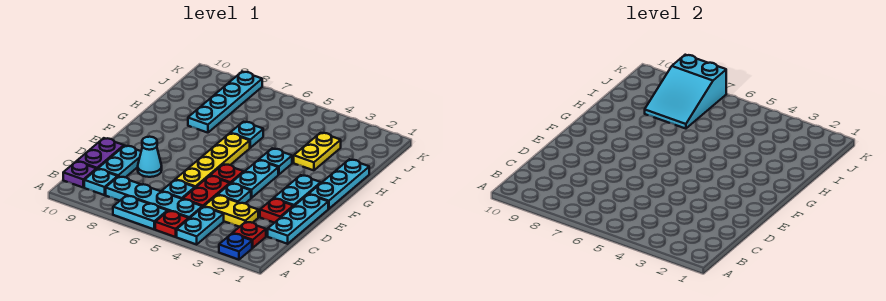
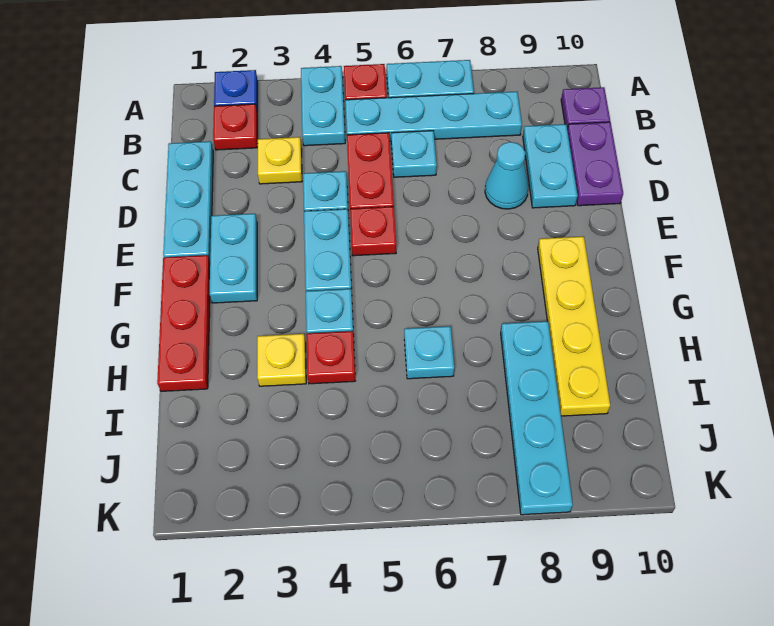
cyan plate B9 level 1 -> none
yellow plate C3:C4 level 1 -> yellow plate C3 level 1
red plate D2 level 1 -> red plate H4 level 1
yellow plate D6:G6 level 1 -> yellow plate F9:I9 level 1
cyan plate F1:H1 level 1 -> red plate F1:H1 level 1
yellow plate H3:I3 level 1 -> yellow plate H3 level 1
cyan slope I7:K8 level 2 top K -> none

